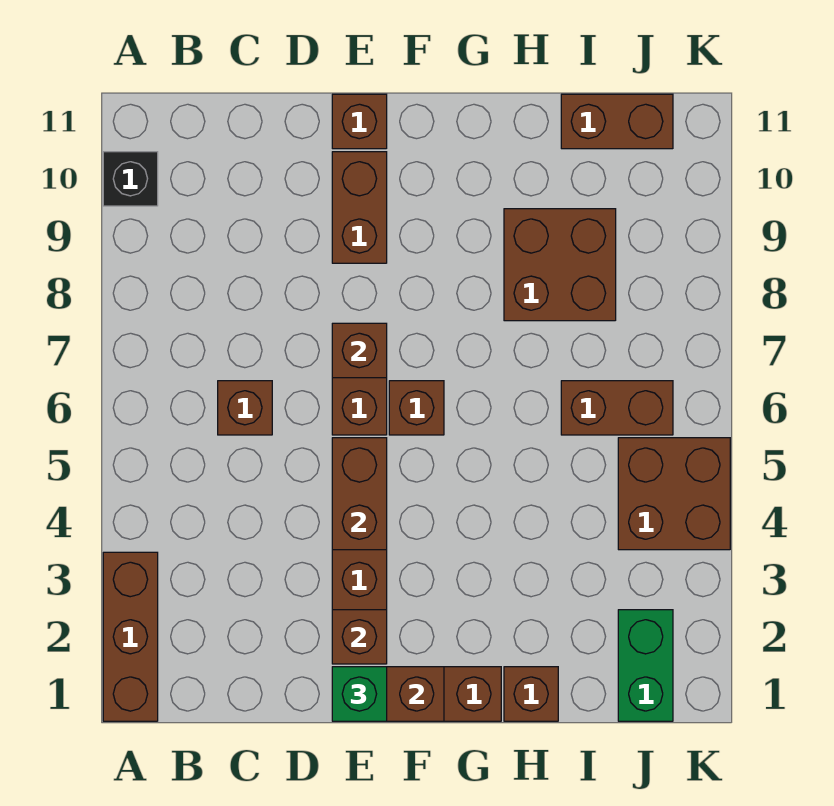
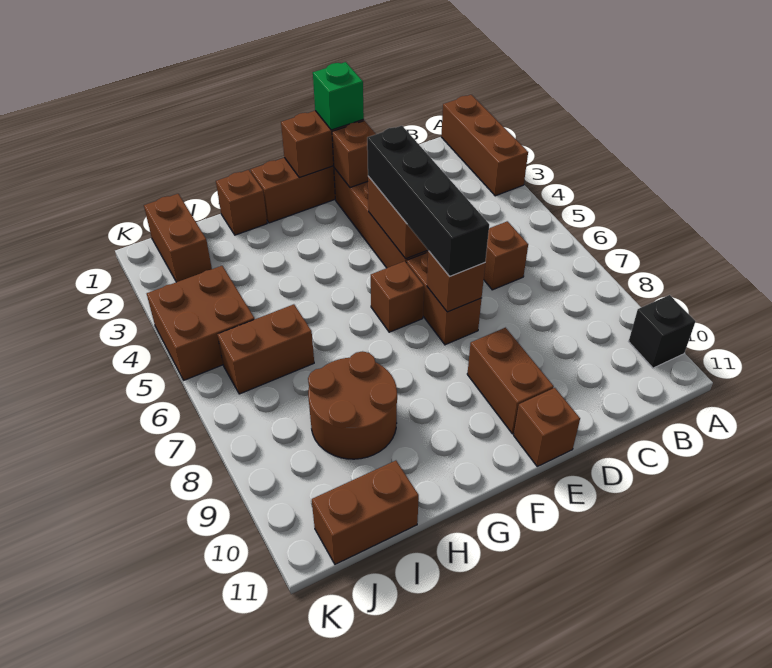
none -> black brick E4:E7 level 3
brown brick H8:I9 level 1 -> brown round brick H8:I9 level 1
green brick J1:J2 level 1 -> brown brick J1:J2 level 1

